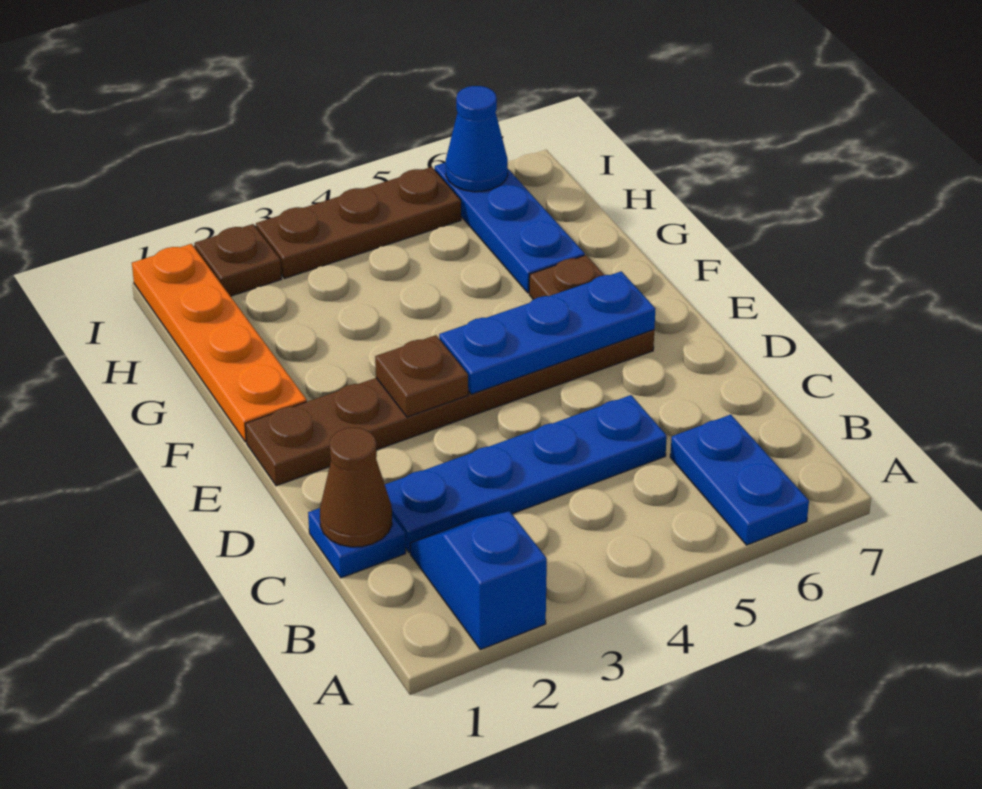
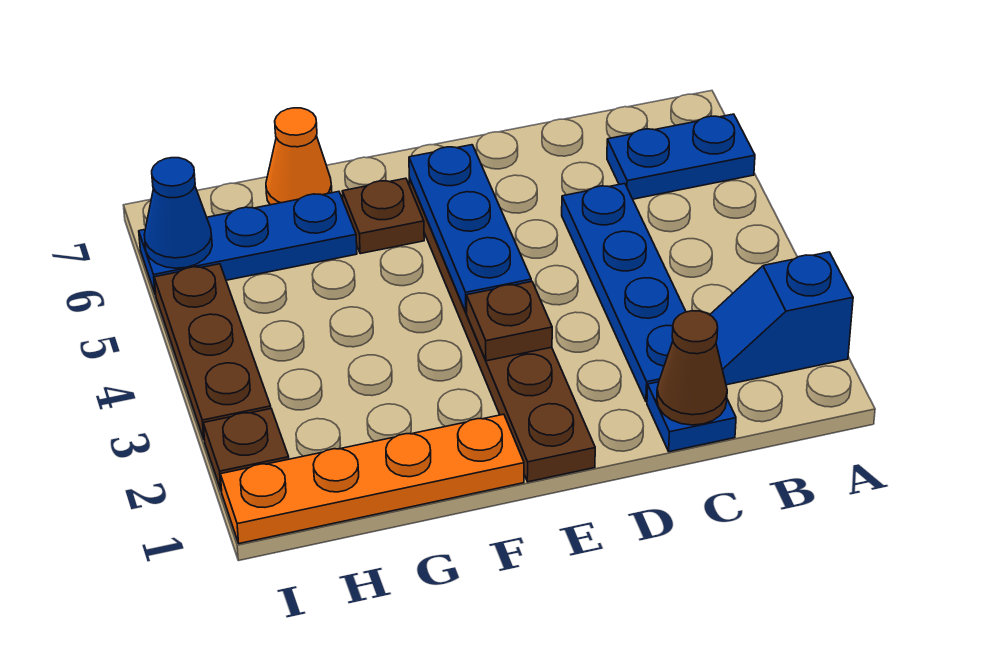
none -> orange cone G7 level 1

